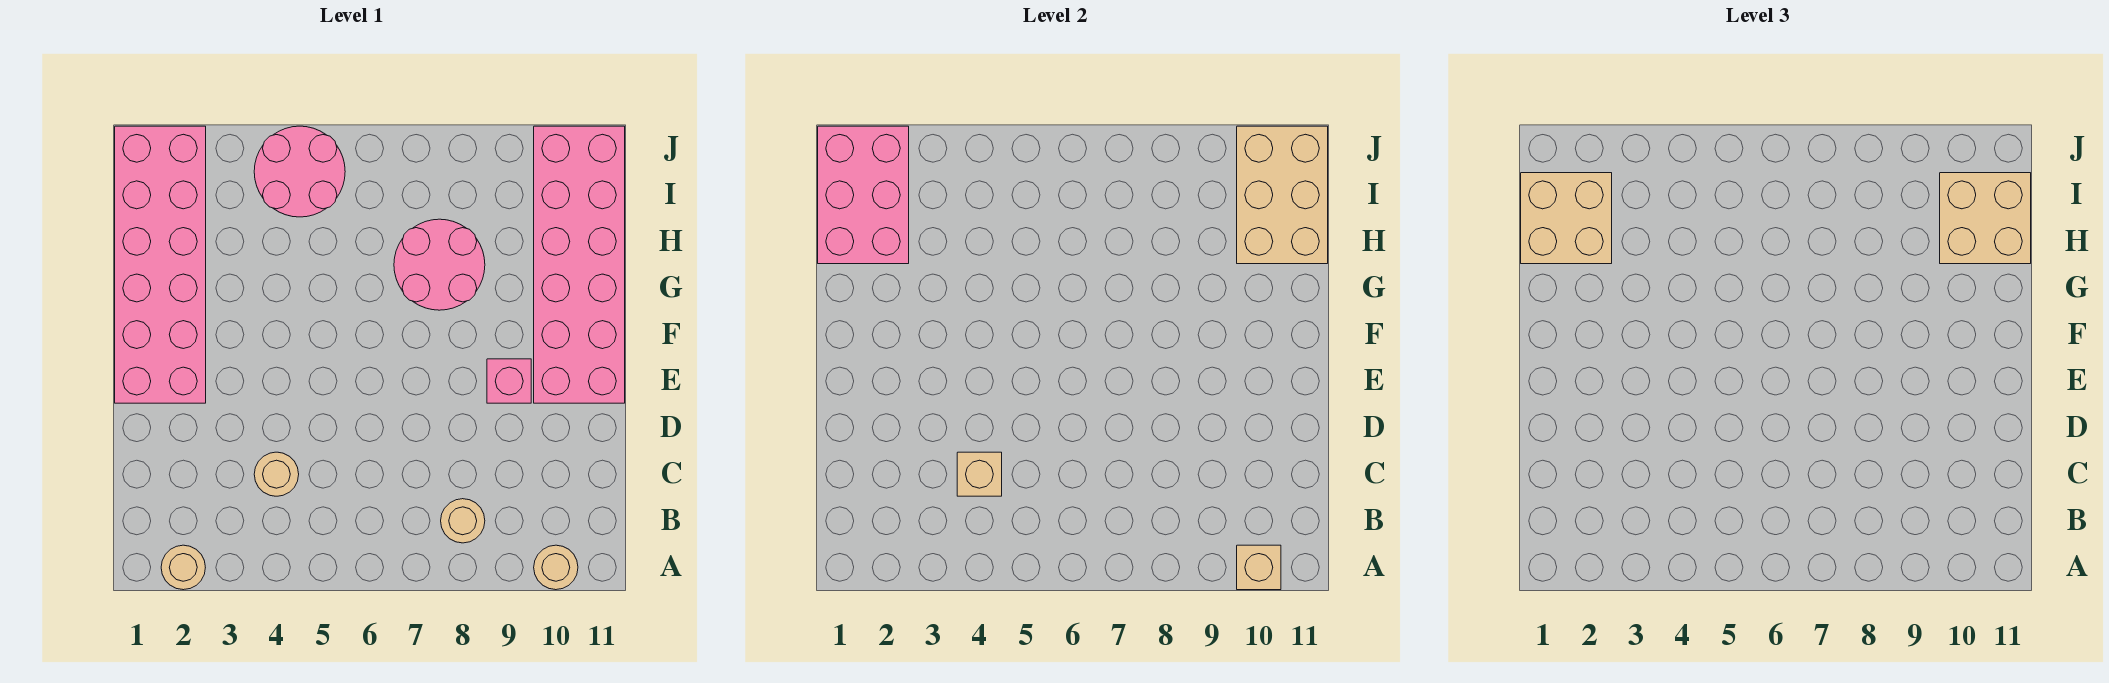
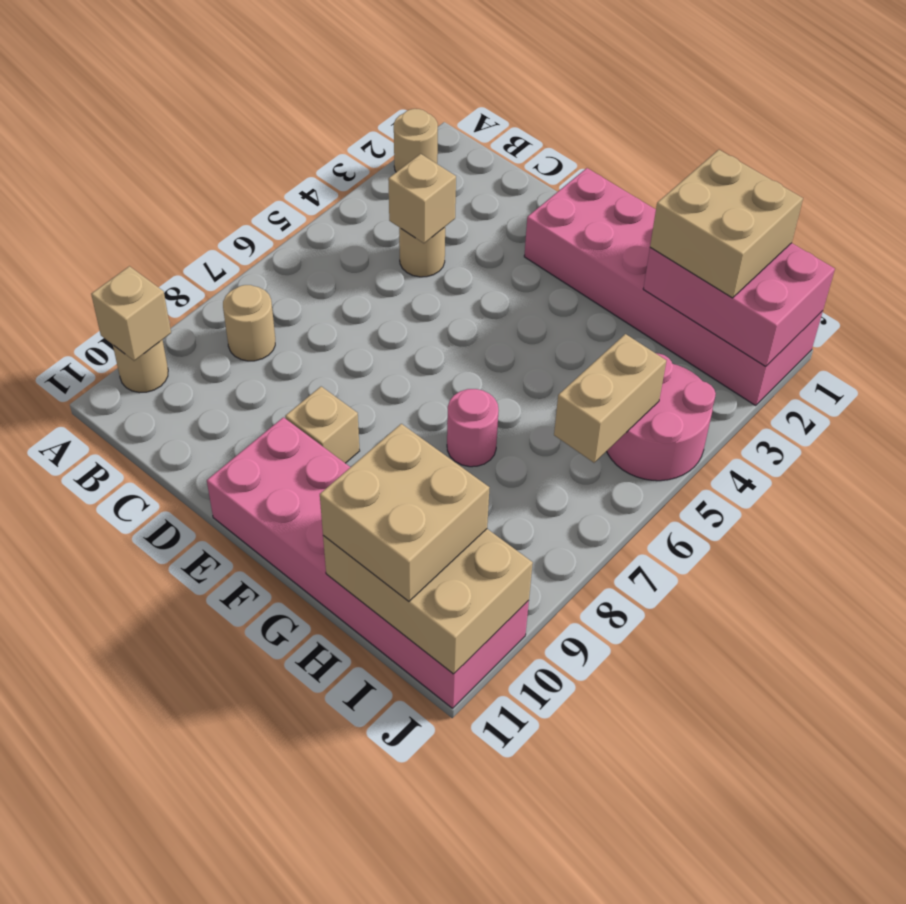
pink brick E9 level 1 -> tan brick E9 level 1
pink round brick G7:H8 level 1 -> pink round brick G7 level 1
none -> tan brick I5:I6 level 2

